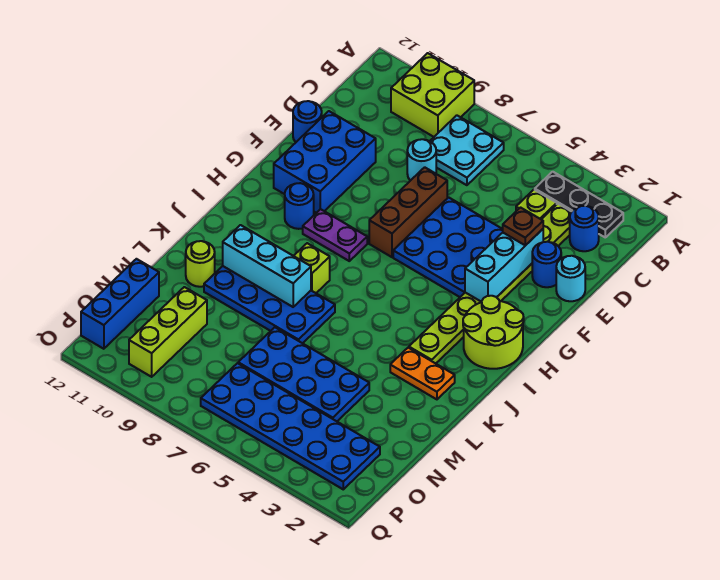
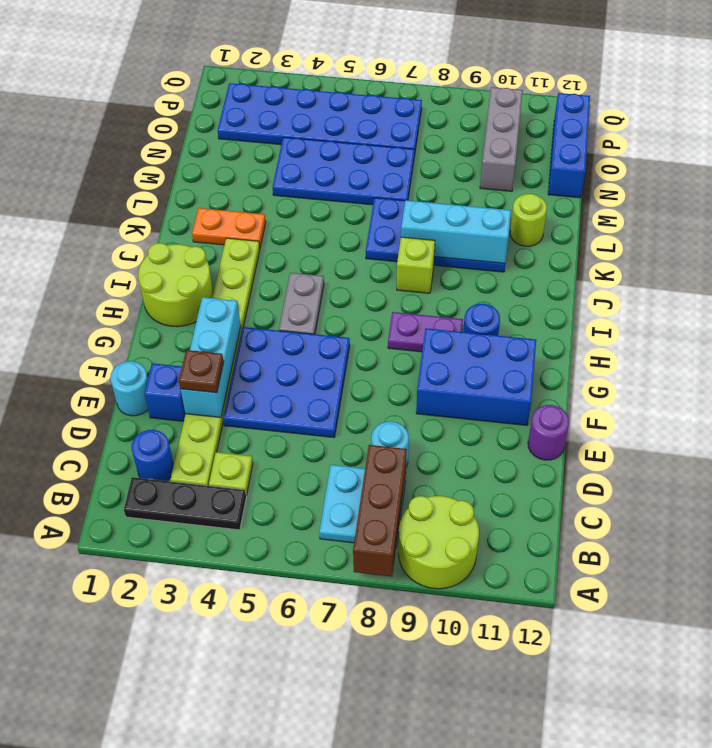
lime brick A9:B10 level 1 -> lime round brick A9:B10 level 1
blue round brick E2 level 1 -> blue brick E2 level 1
brown brick E7:G7 level 1 -> brown brick A8:C8 level 2
blue brick E10:G11 level 1 -> blue brick F9:G11 level 1
blue round brick E12 level 1 -> purple round brick E12 level 1
none -> grey plate H5:I5 level 1
lime brick N10:P10 level 1 -> grey brick N10:P10 level 1

